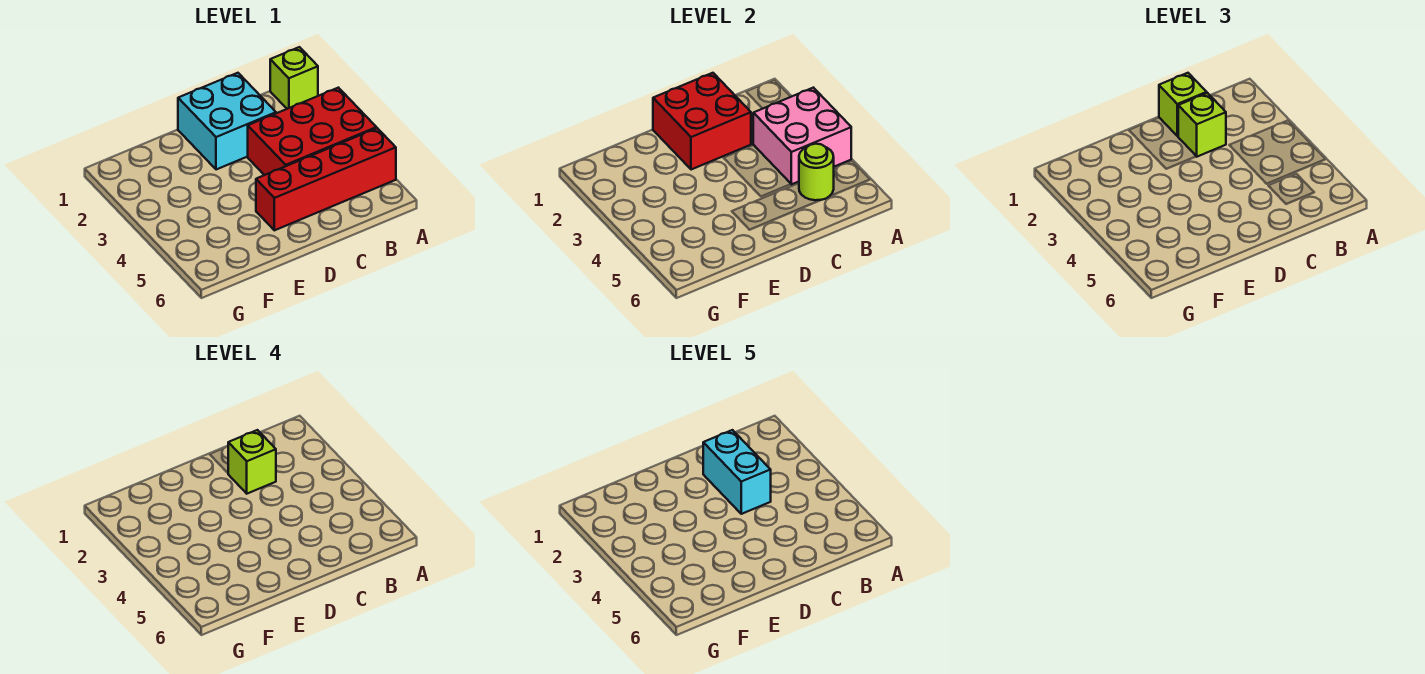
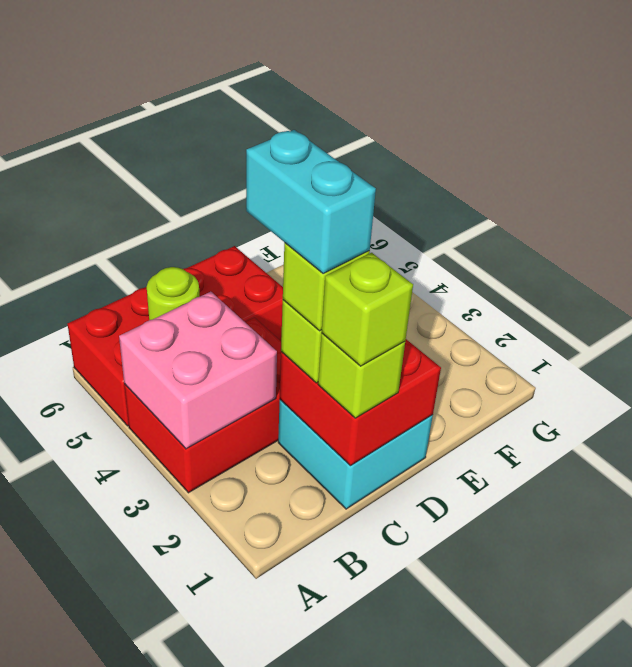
lime brick A1 level 1 -> lime brick C1 level 4
red brick A5:D5 level 1 -> red brick A5:D6 level 1

